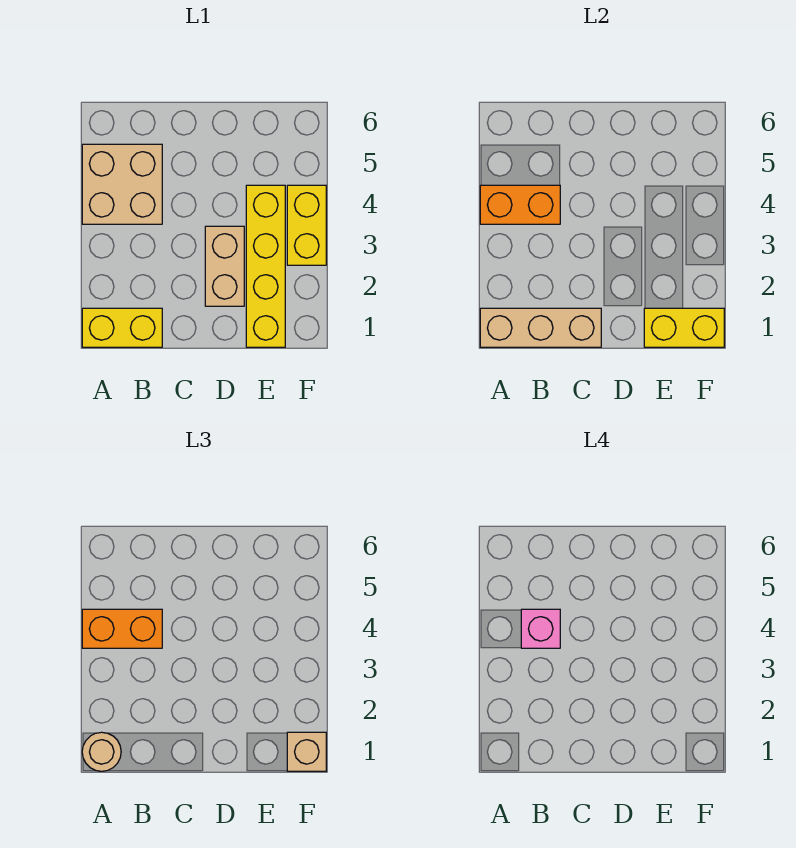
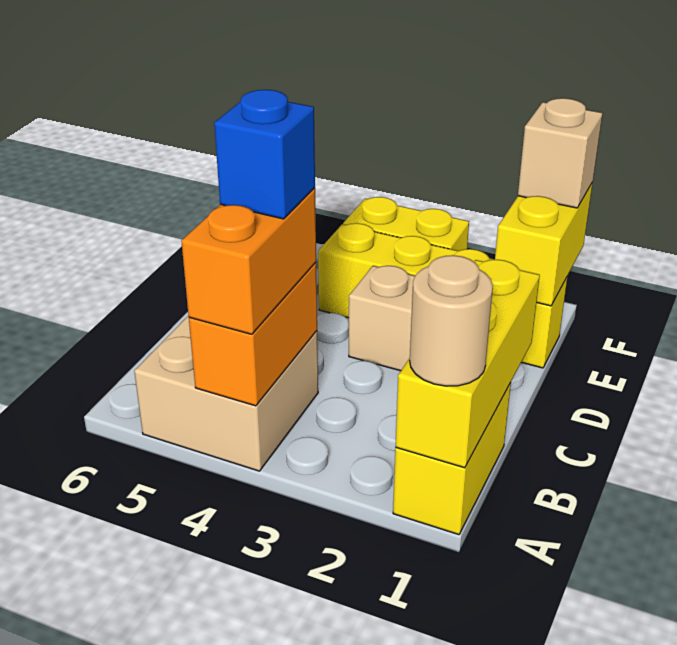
tan brick A1:C1 level 2 -> yellow brick A1:C1 level 2
pink brick B4 level 4 -> blue brick B4 level 4

